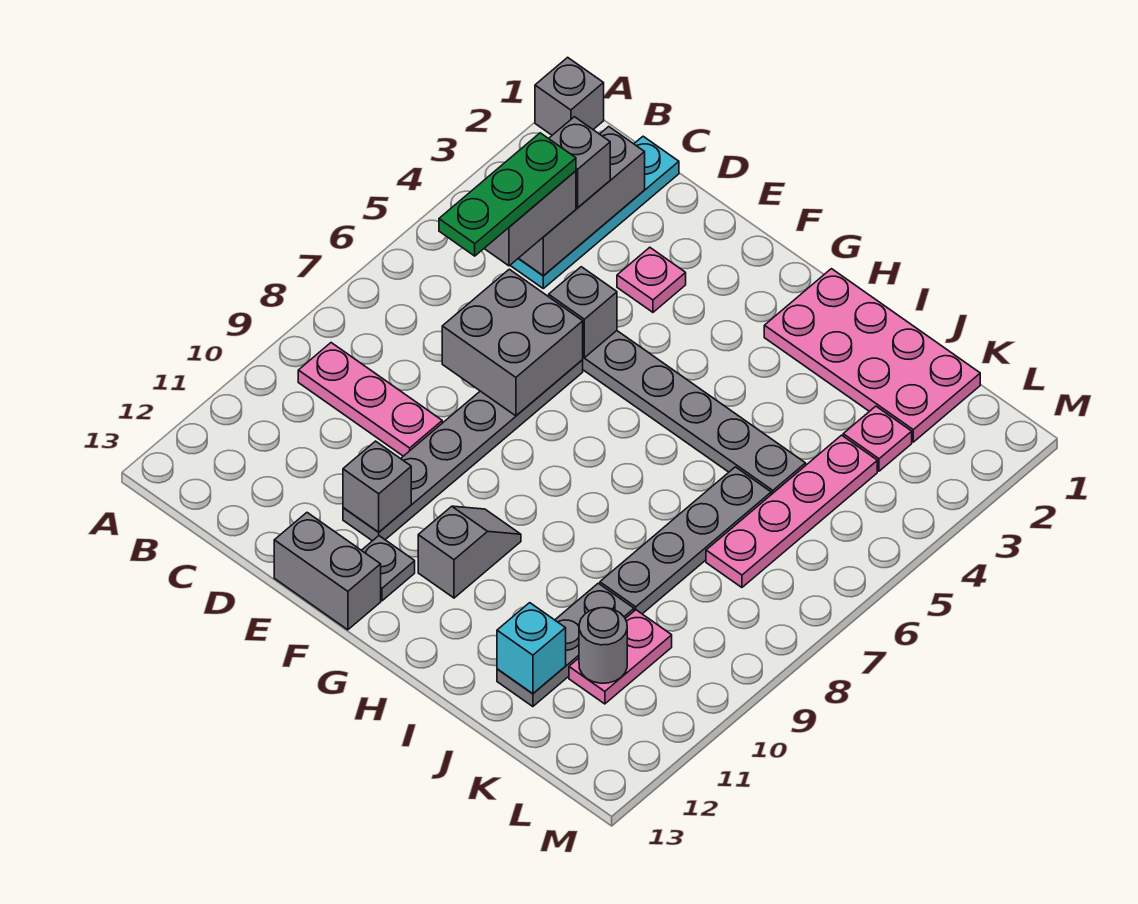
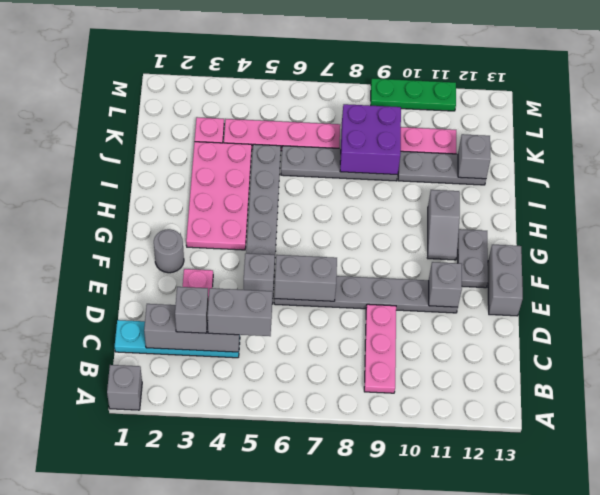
green plate C4:C6 level 4 -> green plate M9:M11 level 1
grey brick D6:E7 level 2 -> grey brick E6:E7 level 2
grey plate F12 level 1 -> grey plate F12:G12 level 1
grey slope G10:G11 level 1 top 11 -> grey slope G11:H11 level 1 top H
pink plate H1:K2 level 1 -> pink plate G3:J4 level 1
none -> purple brick J8:K9 level 2
cyan brick J12 level 2 -> grey brick J12 level 2
grey round brick K11 level 2 -> grey round brick F2 level 1

